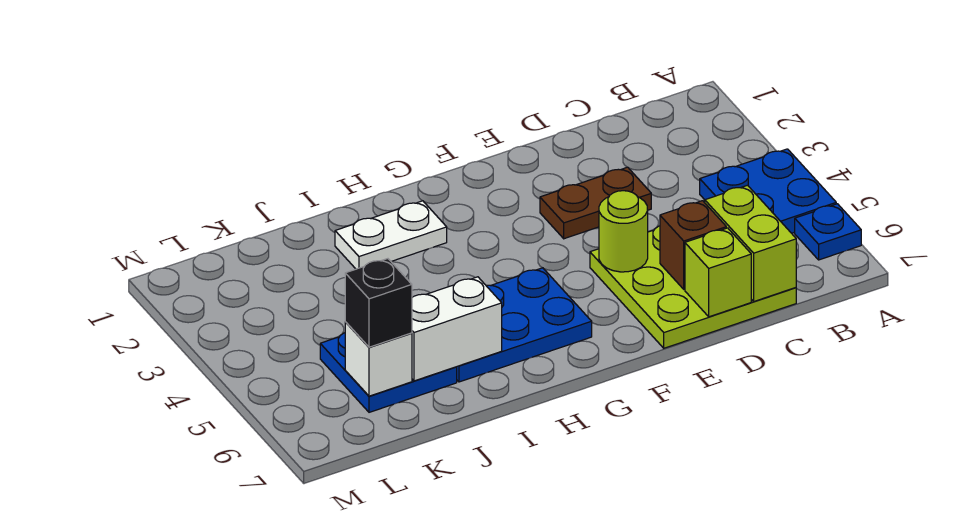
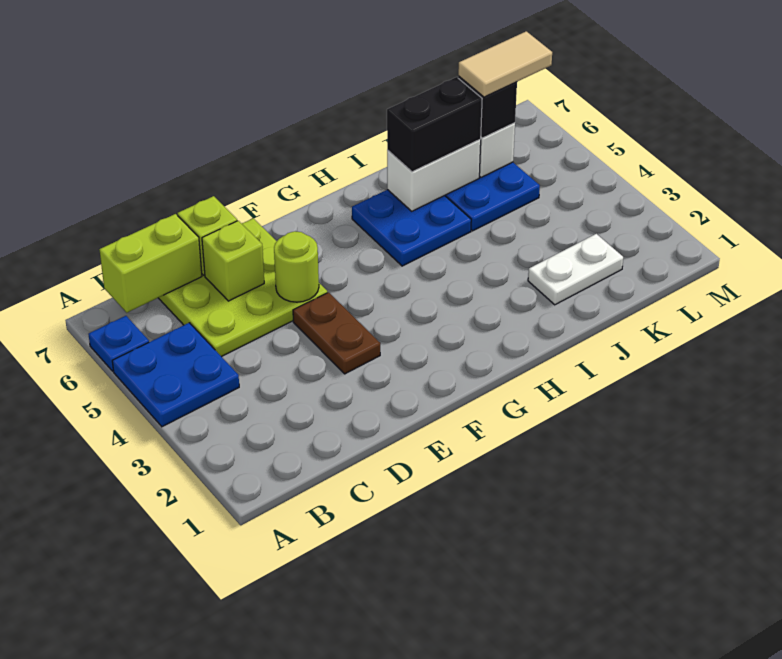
lime brick C6:C7 level 2 -> lime brick B7:C7 level 2
brown plate D3:E3 level 1 -> brown plate E3:E4 level 1
brown brick D6 level 2 -> lime brick D6 level 2
blue plate G5:I6 level 1 -> blue plate H5:I6 level 1
white plate H2:I2 level 1 -> white plate J2:K2 level 1
none -> black brick I6:J6 level 3
none -> tan tile K6:L6 level 4

